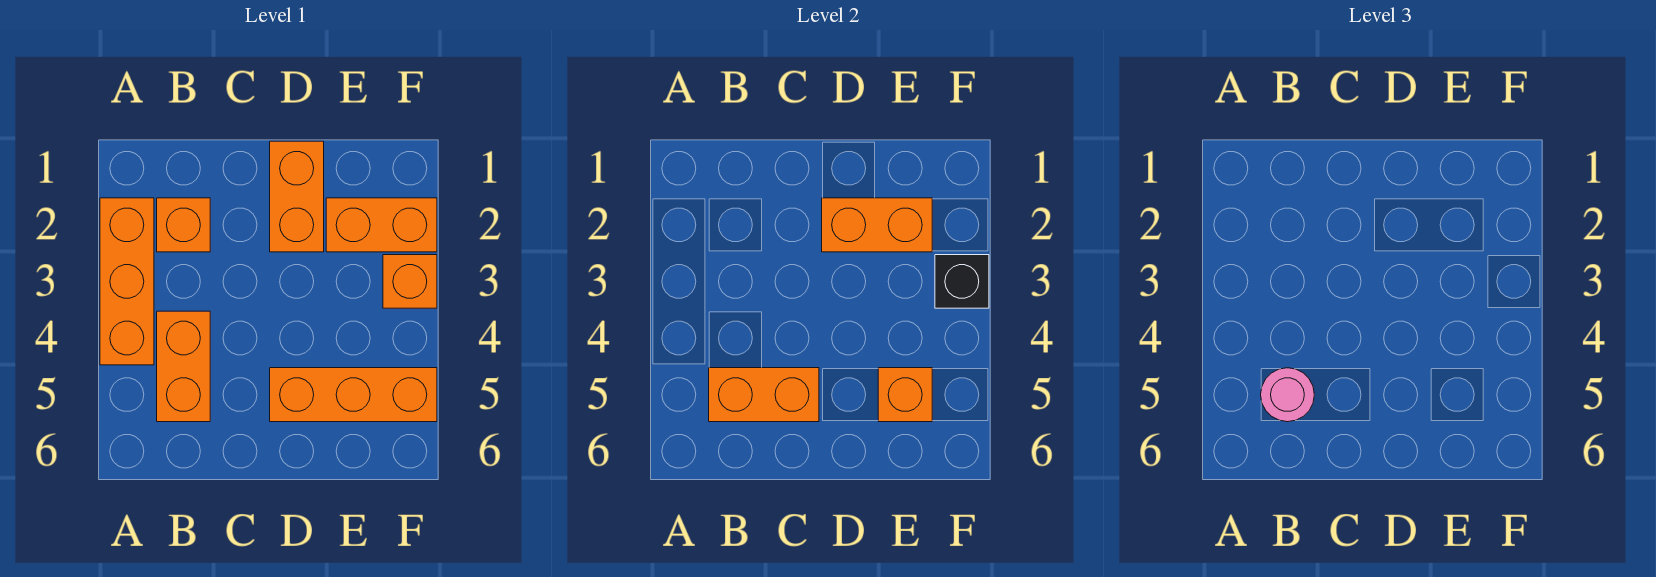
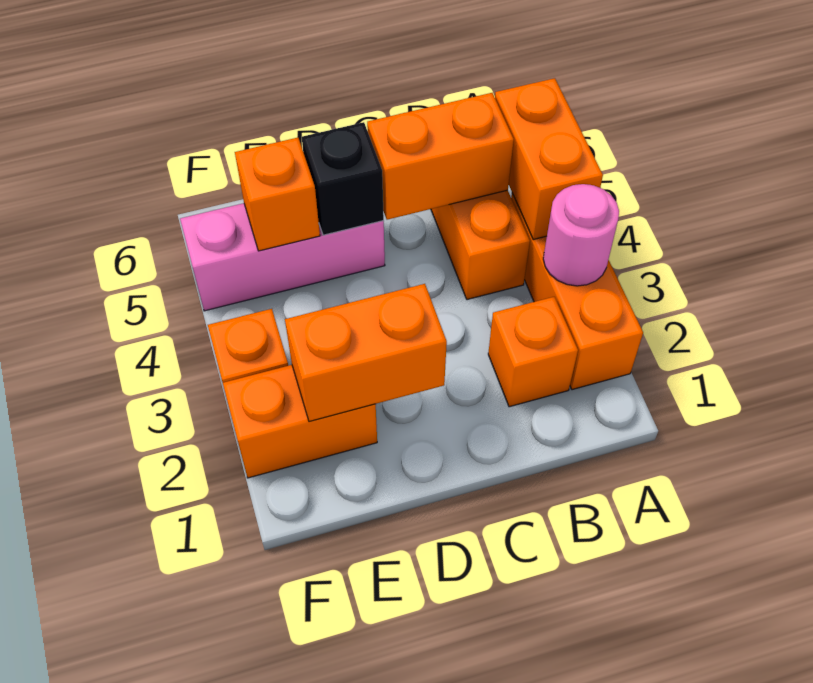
pink round brick B5 level 3 -> pink round brick A3 level 2
orange brick D1:D2 level 1 -> orange brick A4:A5 level 2
orange brick D5:F5 level 1 -> pink brick D5:F5 level 1
black brick F3 level 2 -> black brick D5 level 2

